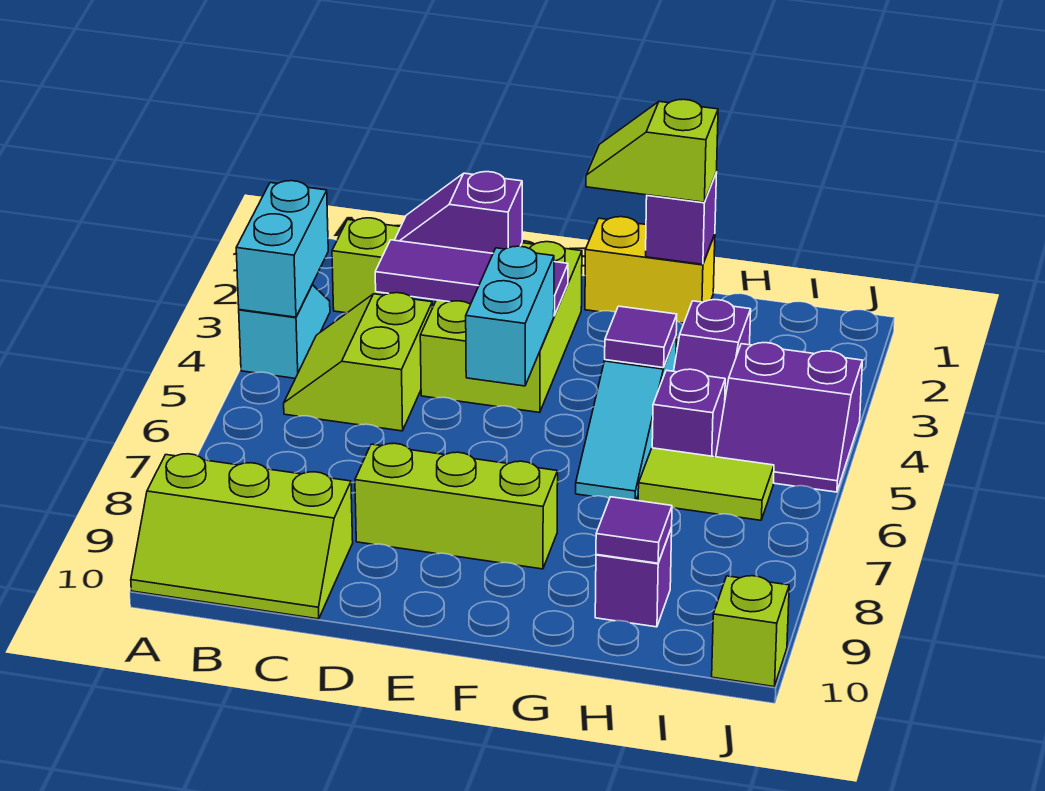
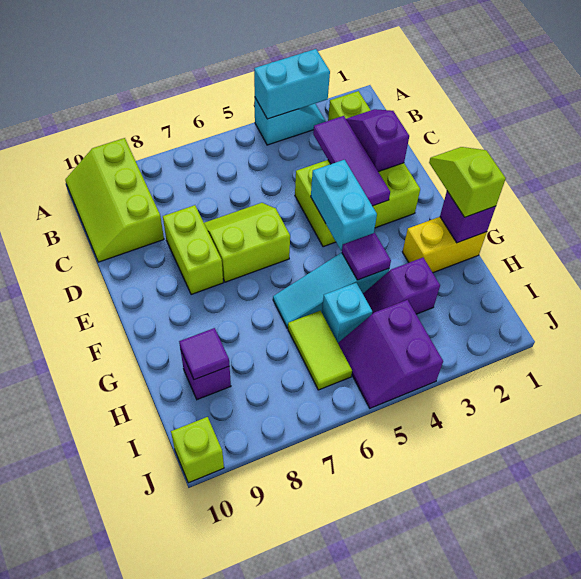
lime slope B4:C5 level 1 top C -> lime slope D6:E7 level 1 top E
lime brick D8:F8 level 1 -> lime brick D8:E8 level 1
cyan brick E4:E5 level 2 -> cyan brick E4:F4 level 2
yellow brick F1:G1 level 1 -> yellow brick G1:G2 level 1
purple brick H5 level 1 -> cyan brick H5 level 1

